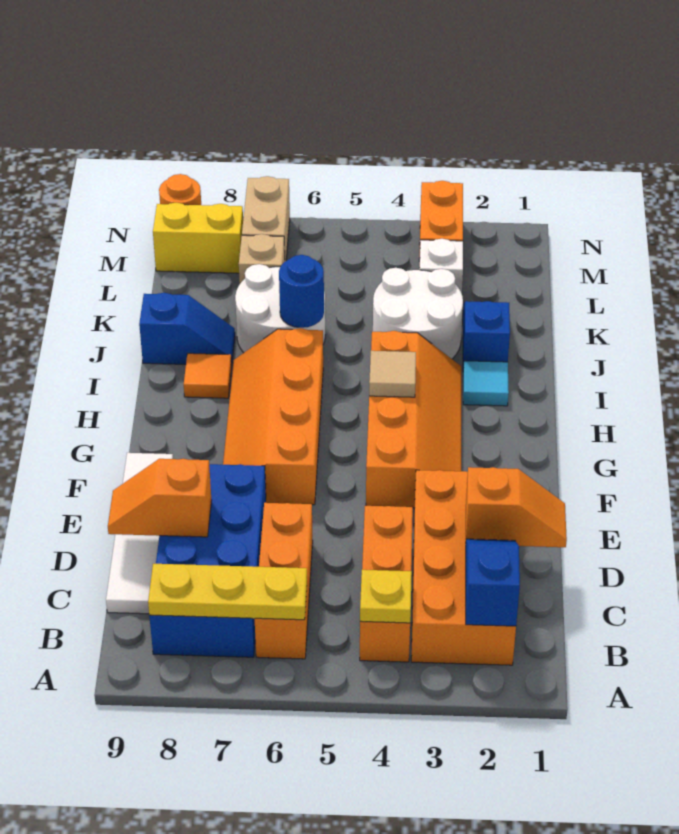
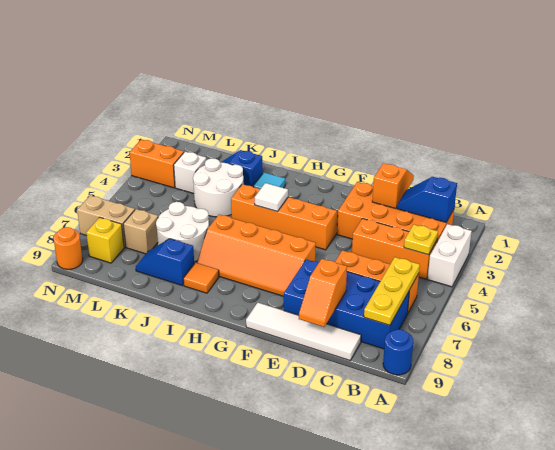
none -> white brick A3:A4 level 1
tan tile H4 level 2 -> white tile H4 level 2
blue round brick J6 level 2 -> blue round brick A9 level 1
blue slope J8:J9 level 1 top 9 -> blue slope J8:K8 level 1 top J
yellow brick M8:M9 level 1 -> yellow brick M8 level 1

